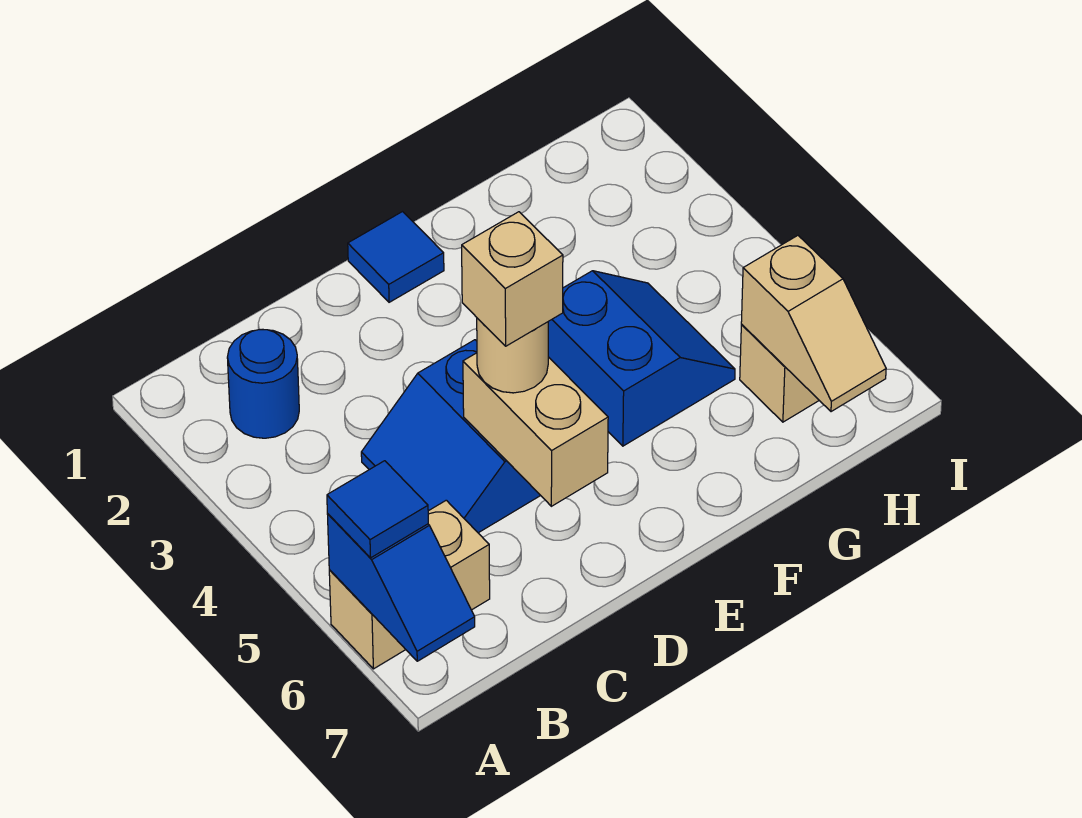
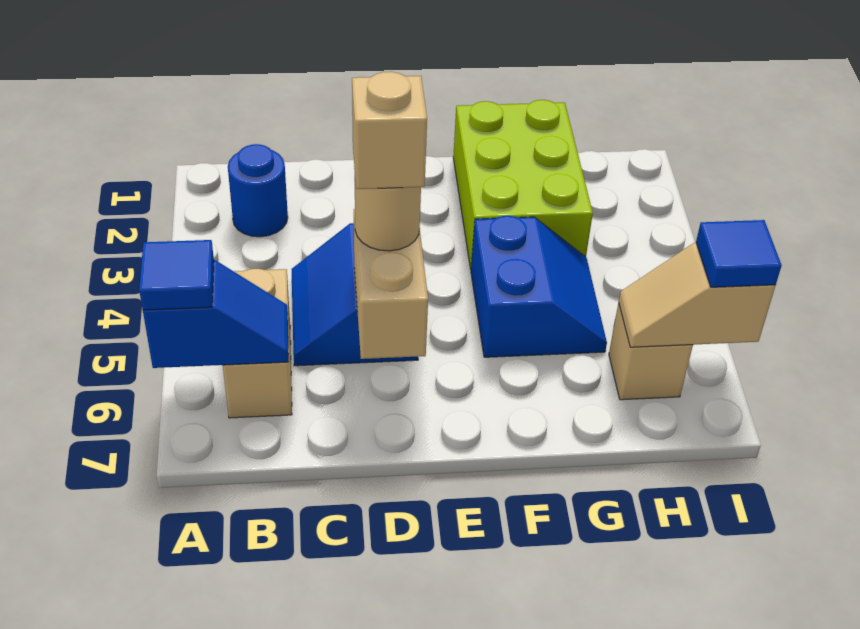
tan brick A6:B6 level 1 -> tan brick B5:B6 level 1
blue slope A6:A7 level 2 top 6 -> blue slope A6:B6 level 2 top A
blue tile E1 level 1 -> blue tile I6 level 3
none -> lime brick F1:G3 level 1
tan slope H6:H7 level 2 top 6 -> tan slope H6:I6 level 2 top I

